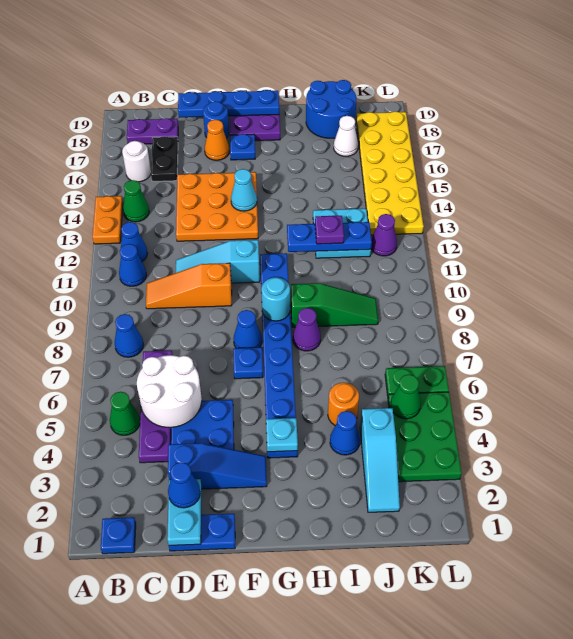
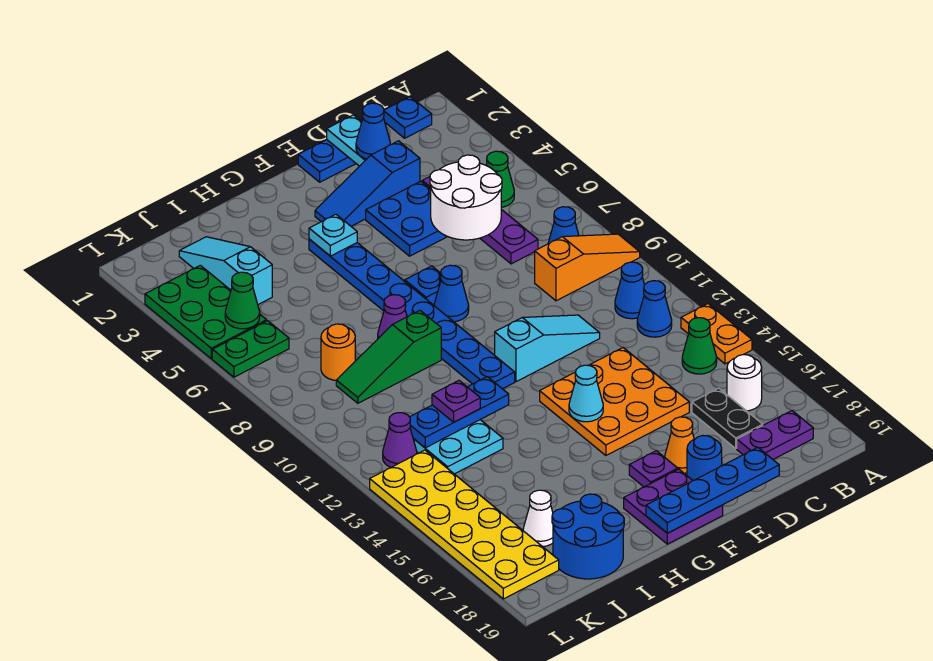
orange slope C10:E10 level 1 top E -> orange slope A9:C9 level 1 top C
blue plate F17 level 1 -> purple plate F17 level 1
cyan round brick G9 level 2 -> none
blue cone I4 level 1 -> none
orange round brick I5 level 1 -> orange round brick J8 level 1

